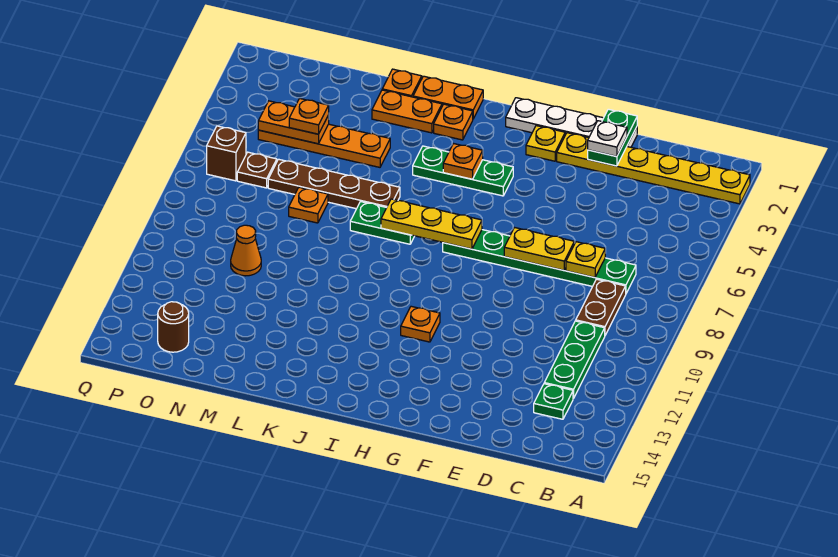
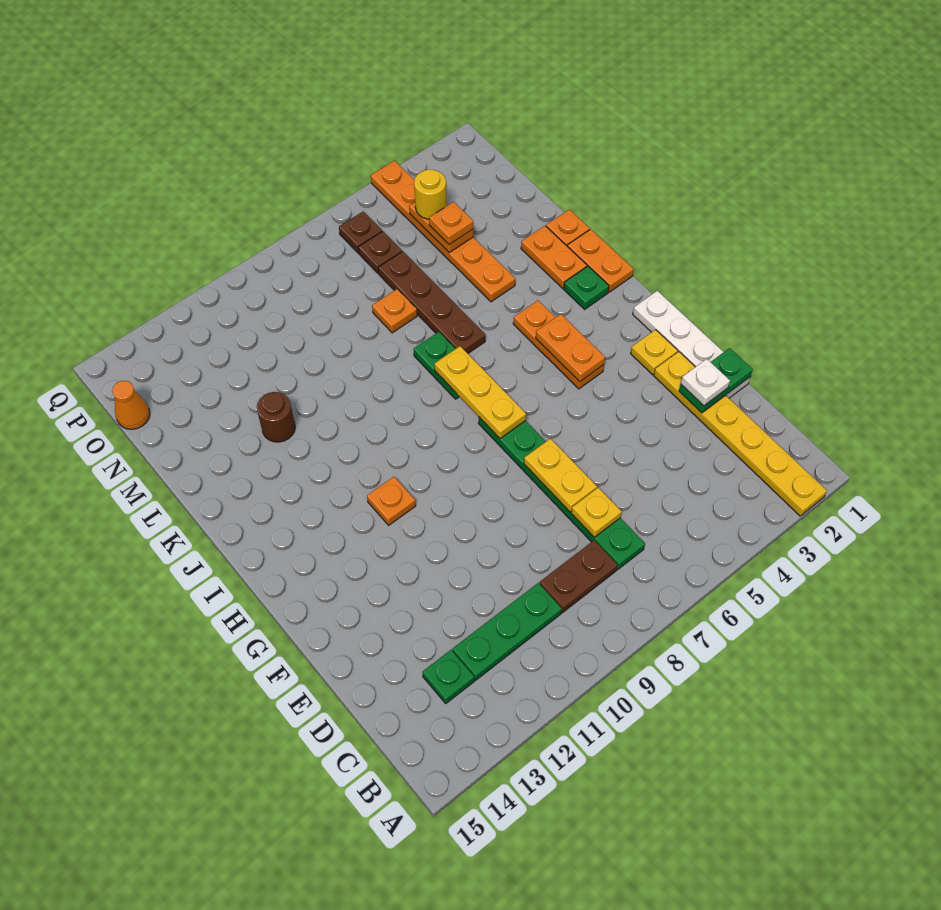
green plate H4:J4 level 1 -> orange plate H4:J4 level 1
orange plate I4 level 2 -> orange plate H4:I4 level 2
orange plate J2 level 1 -> green plate J2 level 1
orange plate L4:O4 level 1 -> orange plate L4:Q4 level 1
orange cone N10 level 1 -> orange cone O15 level 1
none -> yellow round brick O4 level 3
brown round brick O14 level 1 -> brown round brick L12 level 1
brown brick P6 level 1 -> brown plate P6 level 1

